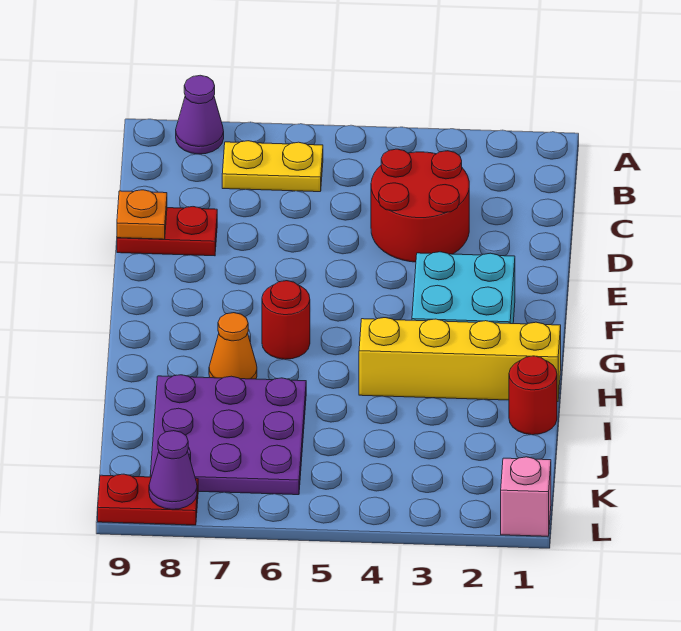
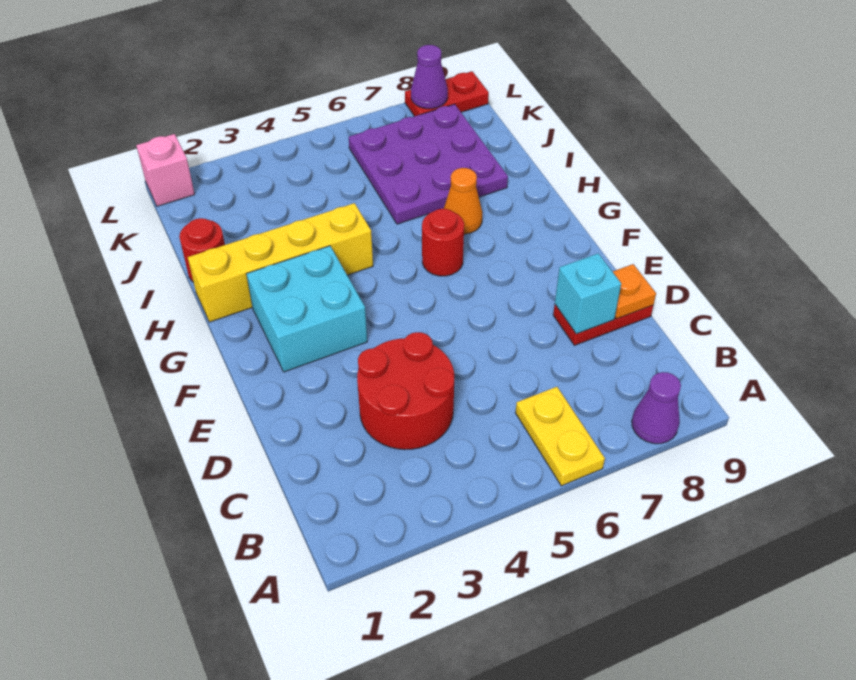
yellow plate B6:B7 level 1 -> yellow plate A6:B6 level 1
none -> cyan brick D8 level 2

